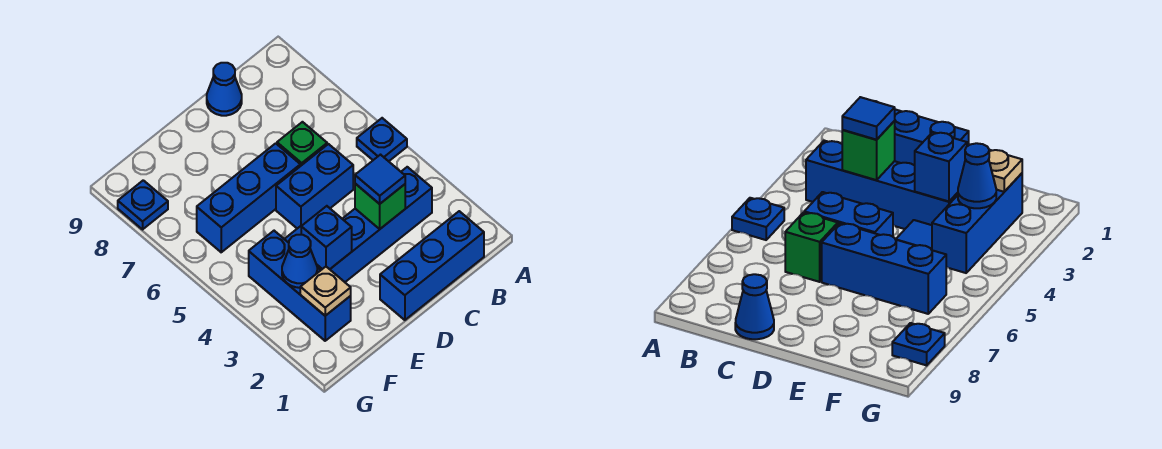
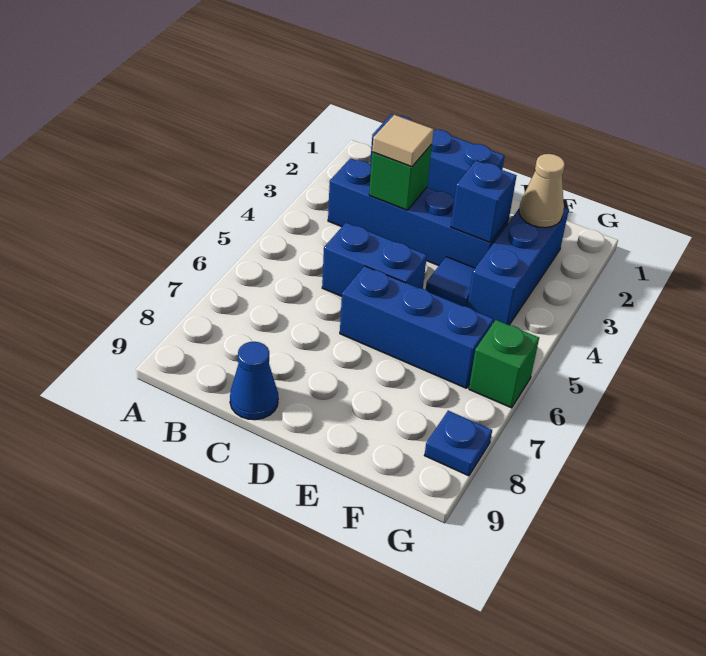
blue plate A5 level 1 -> none
blue tile C3 level 3 -> tan tile C3 level 3
green brick C6 level 1 -> green brick G6 level 1
tan plate F2 level 2 -> tan cone F2 level 2
blue cone F3 level 2 -> none

